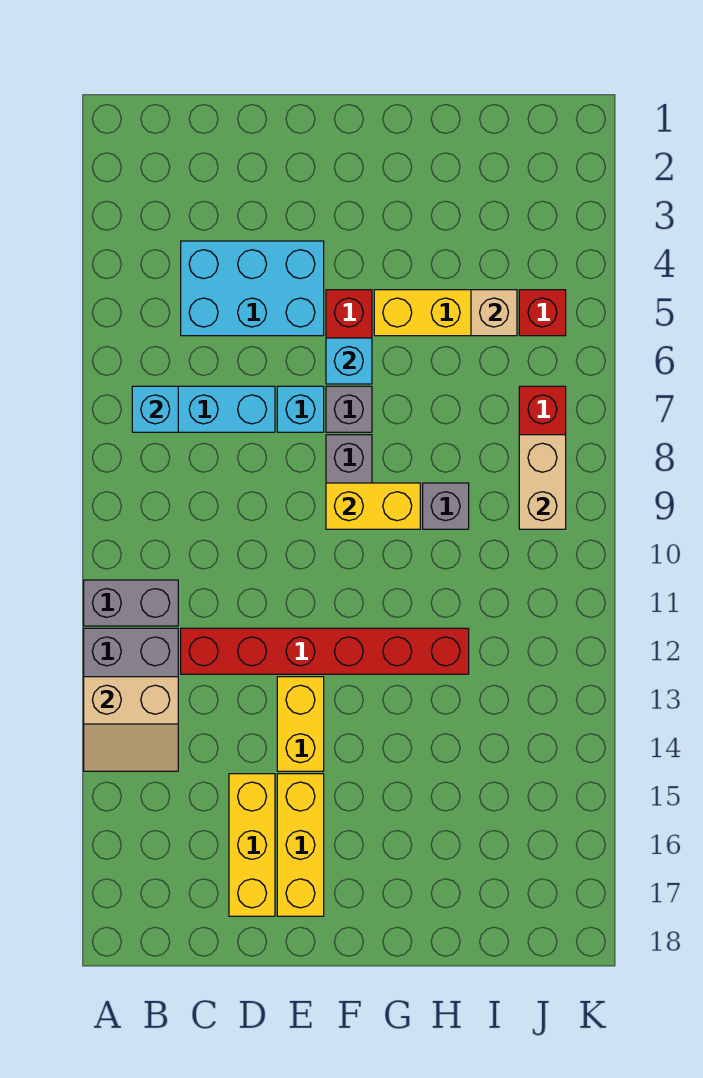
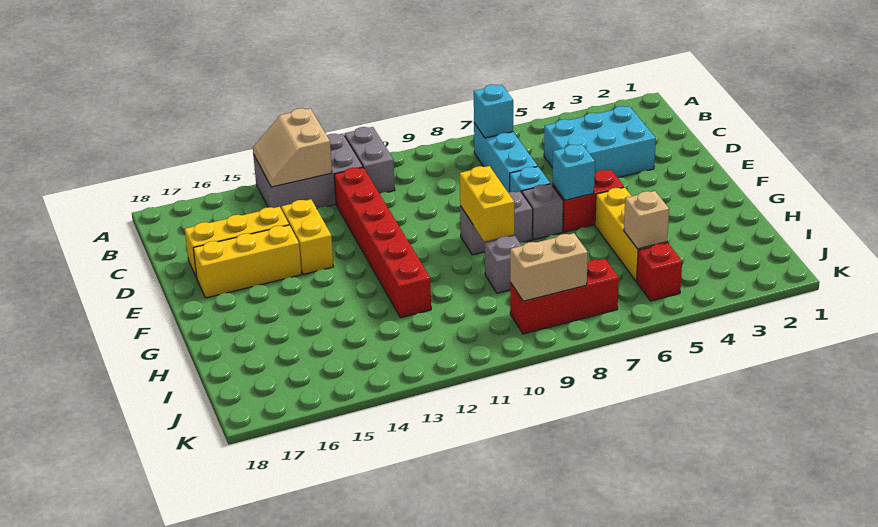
cyan brick C4:E5 level 1 -> cyan brick C3:D5 level 1
yellow brick E13:E14 level 1 -> yellow brick D14:E14 level 1

